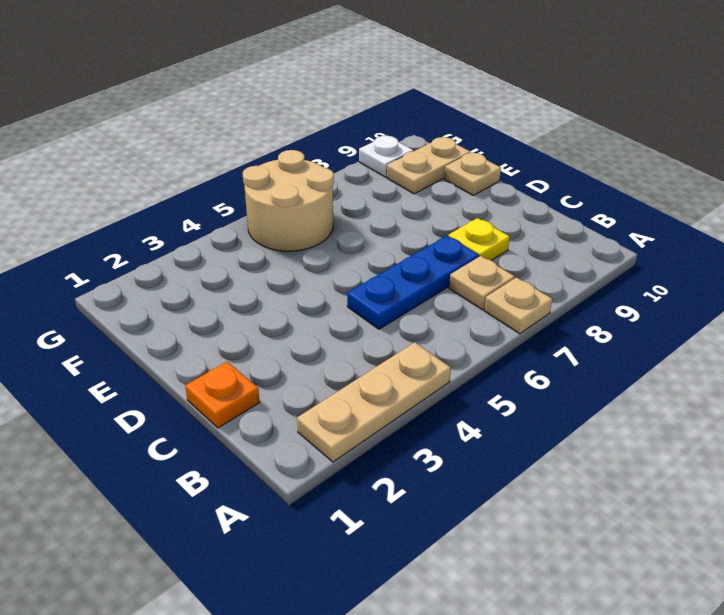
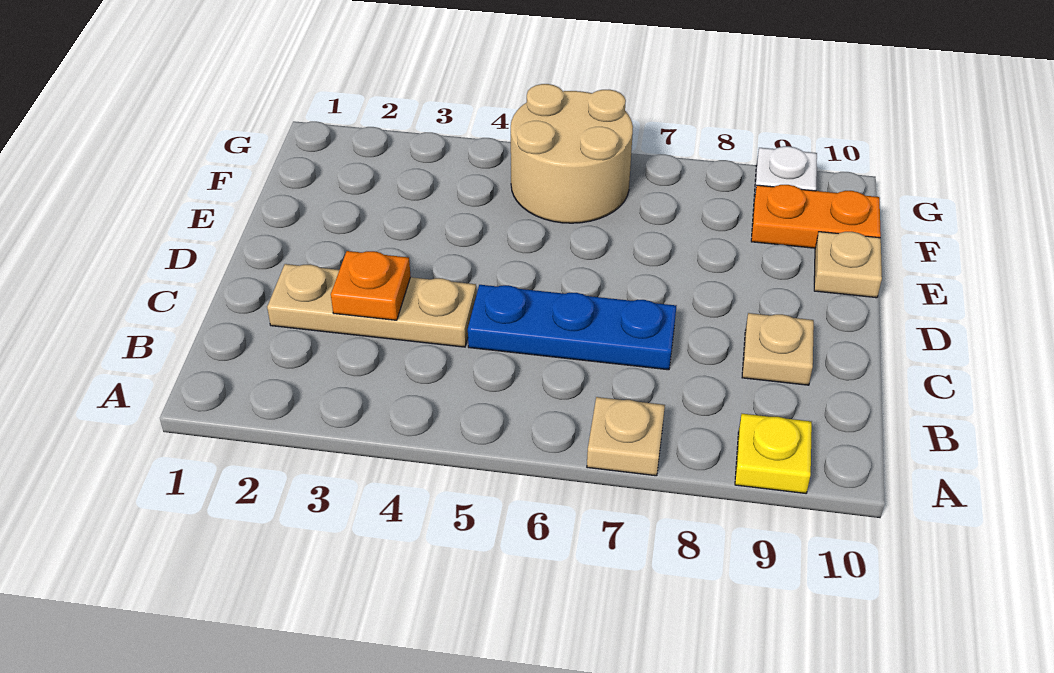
tan plate A2:A4 level 1 -> tan plate C2:C4 level 1
tan plate B7 level 1 -> tan plate C9 level 1
orange plate C1 level 1 -> orange plate C3 level 2
yellow plate C8 level 1 -> yellow plate A9 level 1
tan plate F9:F10 level 1 -> orange plate F9:F10 level 1

